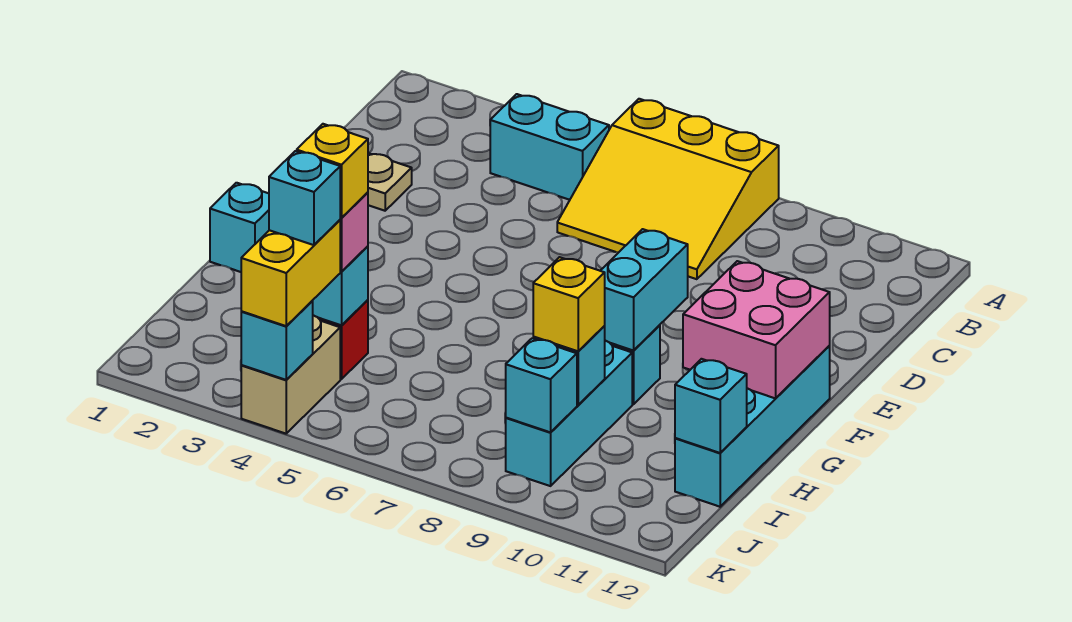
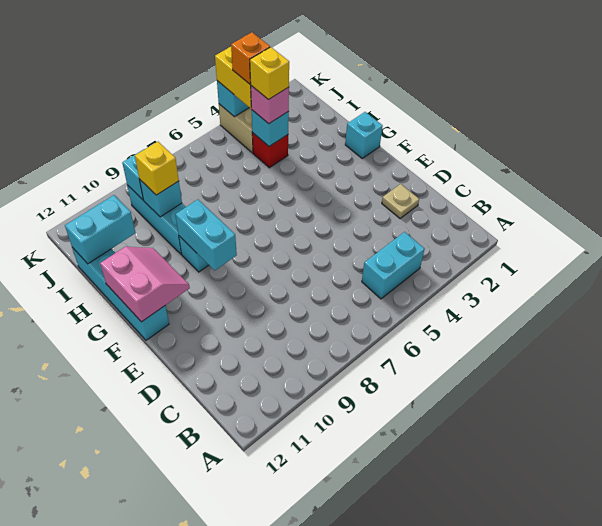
yellow slope A6:C8 level 1 top A -> none
pink brick F11:G12 level 2 -> pink slope F11:G12 level 2 top 12
cyan brick I12 level 2 -> cyan brick I11:I12 level 2
cyan brick J4 level 4 -> orange brick J4 level 4

